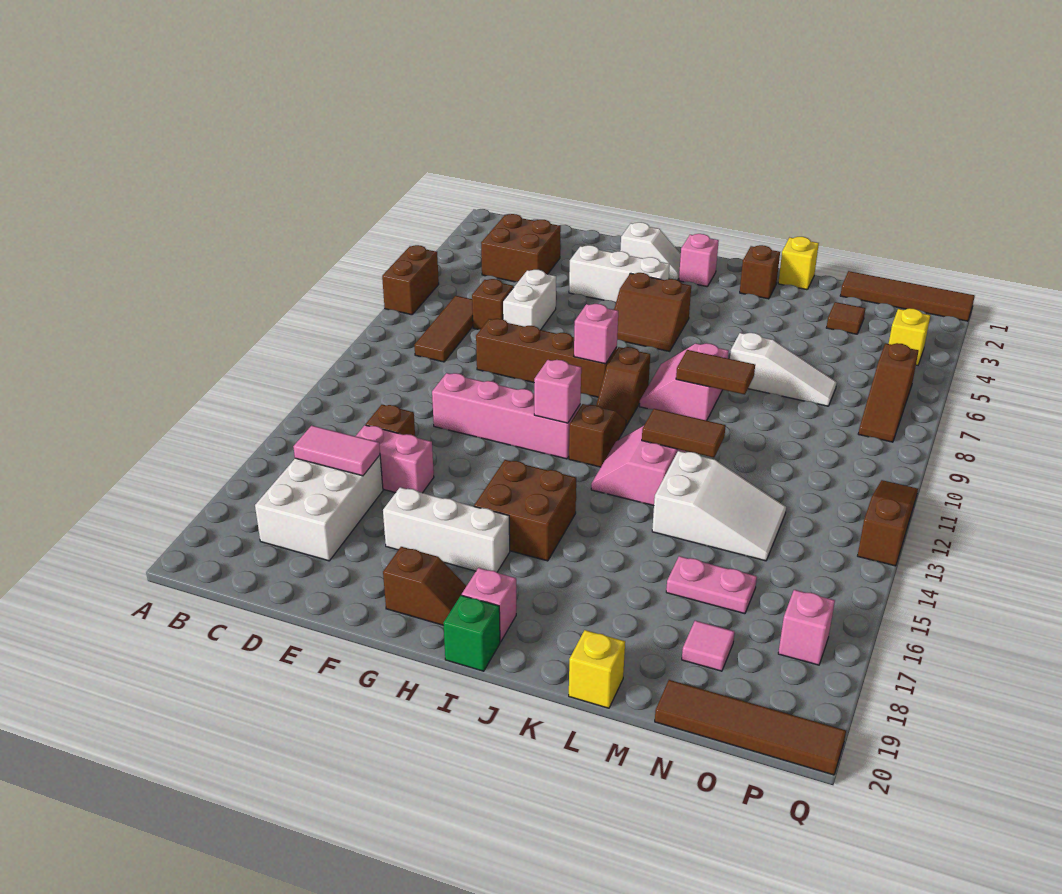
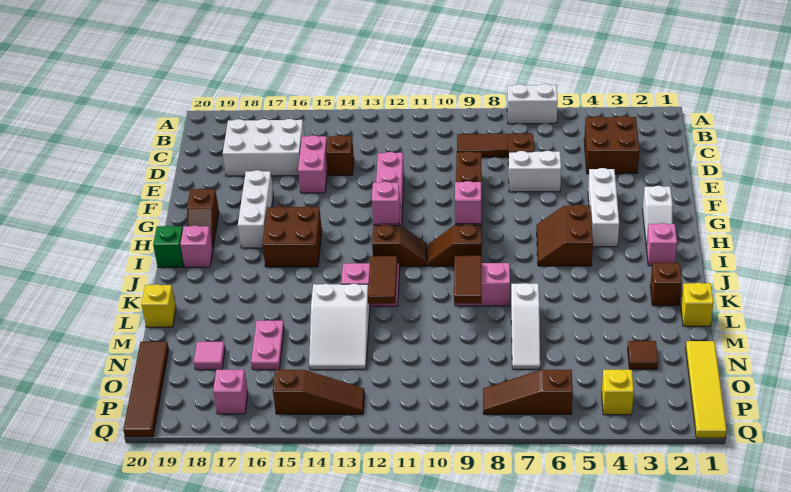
brown brick A6:A7 level 1 -> white brick A6:A7 level 1
pink tile C16:D16 level 2 -> none
brown tile N1:Q1 level 1 -> yellow tile N1:Q1 level 1
brown slope Q11:Q13 level 1 top 13 -> brown slope P13:P15 level 1 top 15

